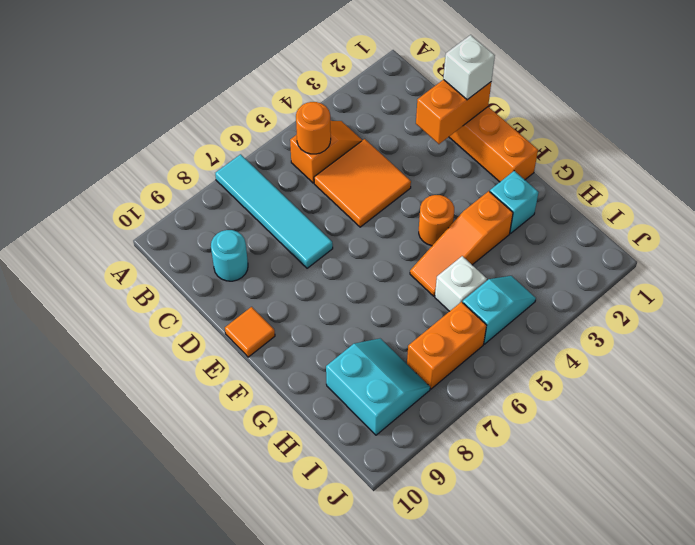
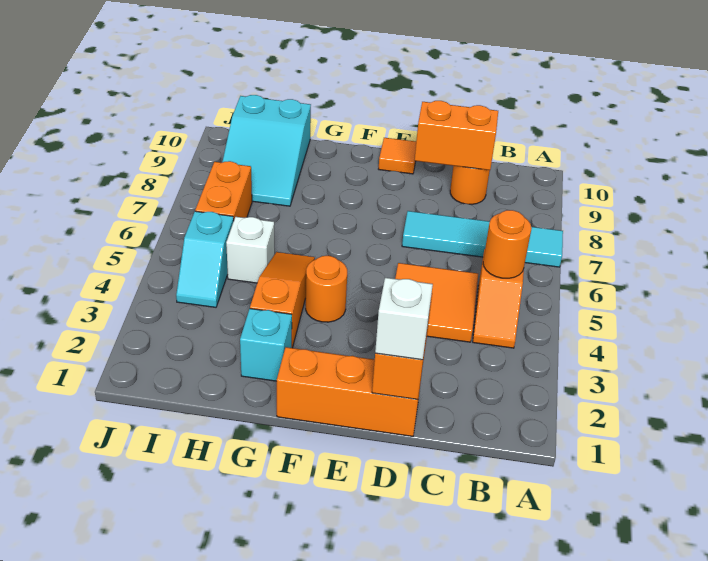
cyan round brick C9 level 1 -> orange round brick C9 level 1
none -> orange brick C9:D9 level 2
cyan slope H8:I9 level 1 top 9 -> cyan slope H8:I10 level 1 top 10

